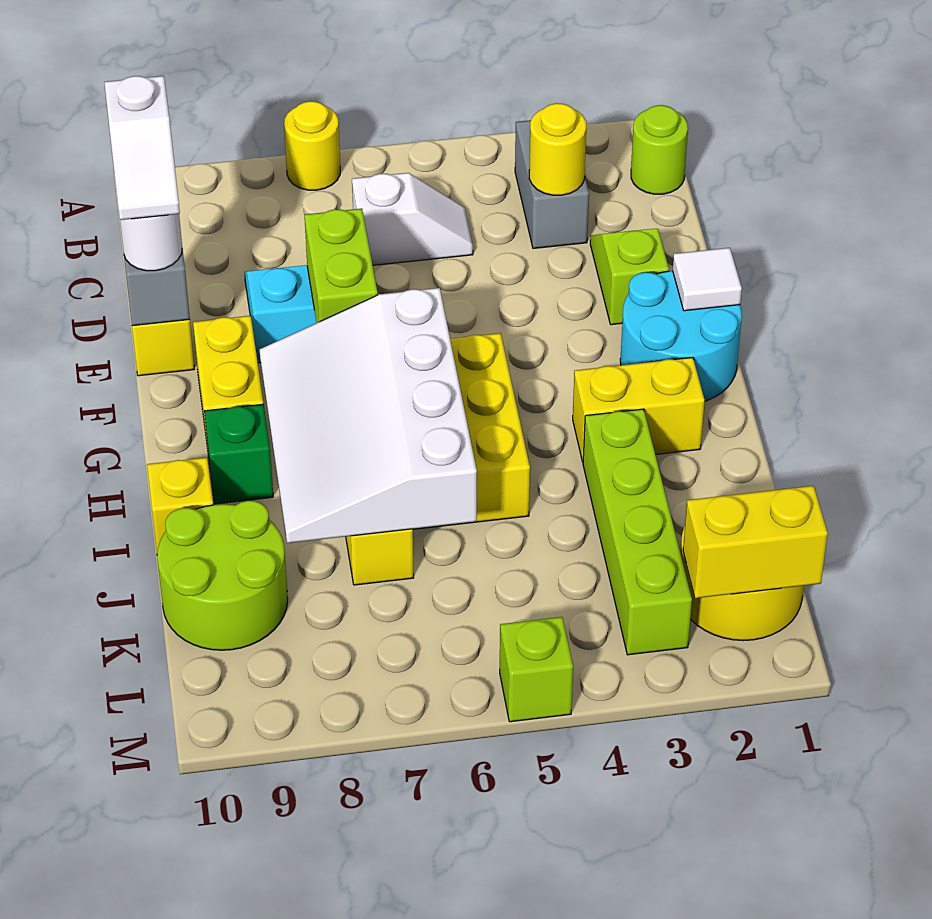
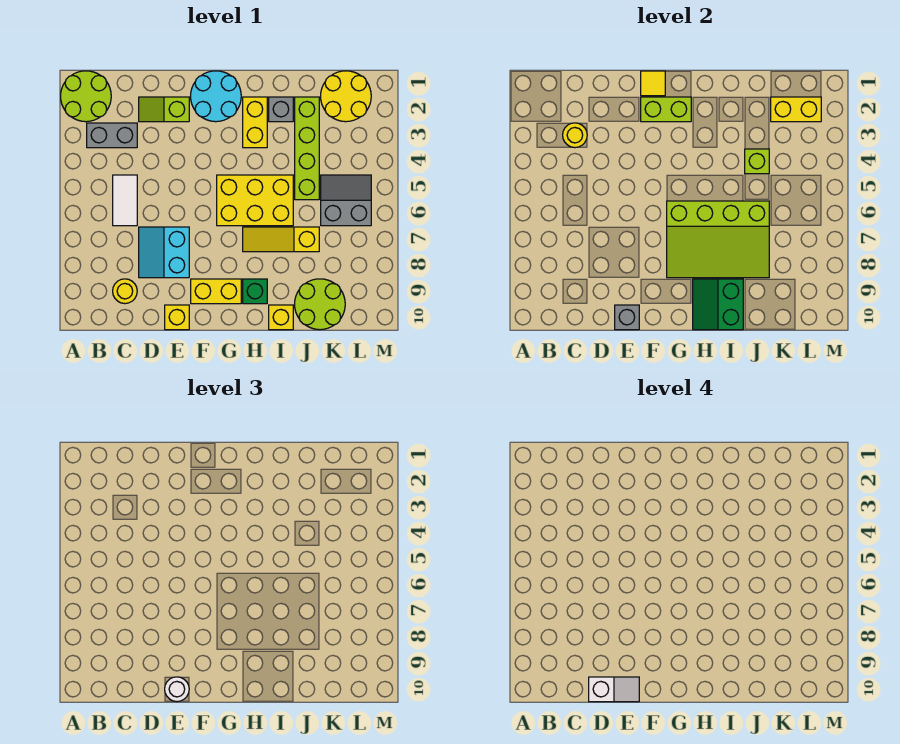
yellow round brick A7 level 1 -> yellow round brick C9 level 1
lime round brick B1 level 1 -> lime round brick A1:B2 level 1
white slope C5:C6 level 1 top 6 -> white tile C5:C6 level 1
lime brick E7:F7 level 2 -> lime brick F2:G2 level 2
white tile F1 level 2 -> yellow tile F1 level 2
white slope G6:J8 level 2 top 6 -> lime slope G6:J8 level 2 top 6
none -> green slope H9:I10 level 2 top I
none -> grey brick I2 level 1
lime brick I3:L3 level 1 -> lime brick J2:J5 level 1
none -> grey slope K5:L6 level 1 top 6
yellow brick L1:L2 level 2 -> yellow brick K2:L2 level 2
lime brick M5 level 1 -> lime brick J4 level 2

